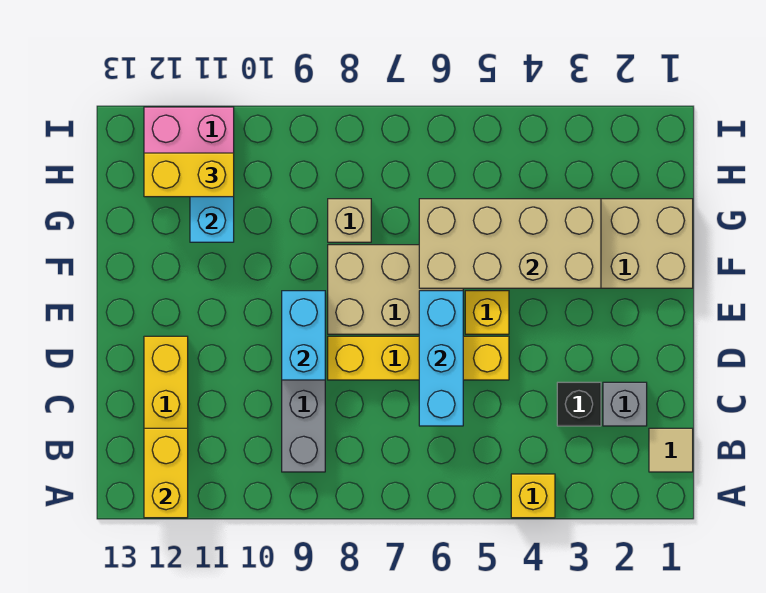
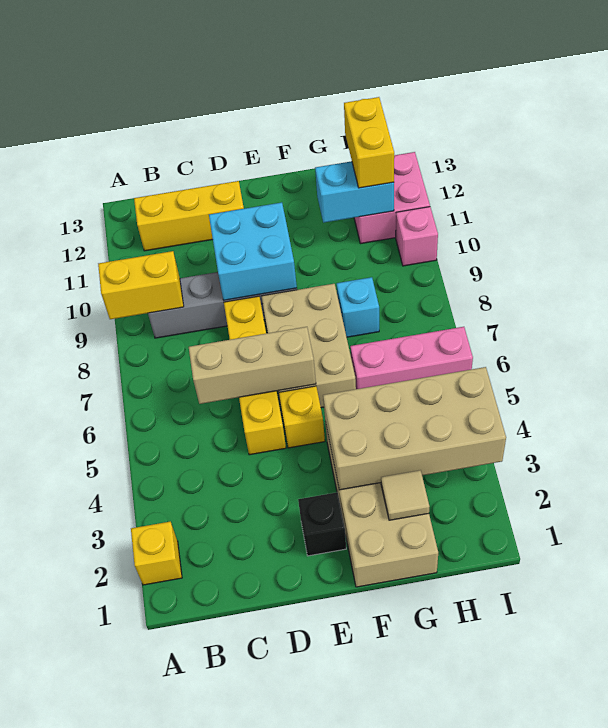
yellow brick A4 level 1 -> yellow brick A2 level 1
yellow brick A12:B12 level 2 -> yellow brick A9:B9 level 2
tan tile B1 level 1 -> tan tile G2 level 2
grey brick C2 level 1 -> none
black brick C3 level 1 -> black brick E2 level 1
cyan brick C6:E6 level 2 -> tan brick C6:E6 level 2
cyan brick D9:E9 level 2 -> cyan brick D9:E10 level 2
tan brick F3:G6 level 2 -> tan brick F3:I4 level 2
none -> pink brick G6:I6 level 1
tan brick G8 level 1 -> cyan brick G8 level 1
none -> pink brick I10 level 1

